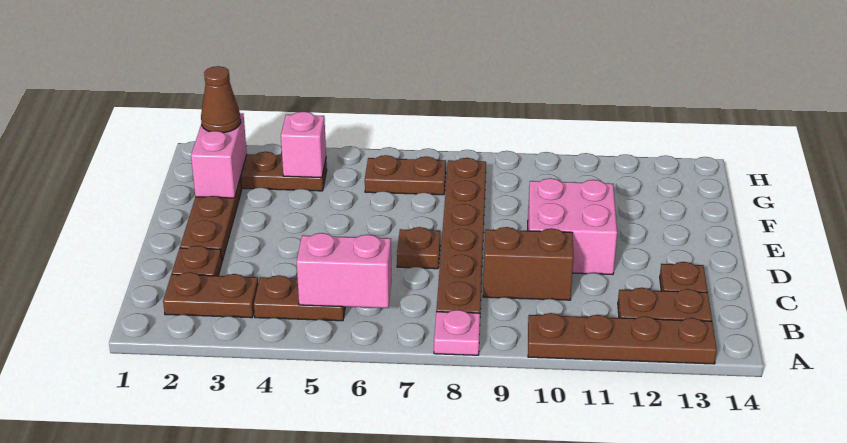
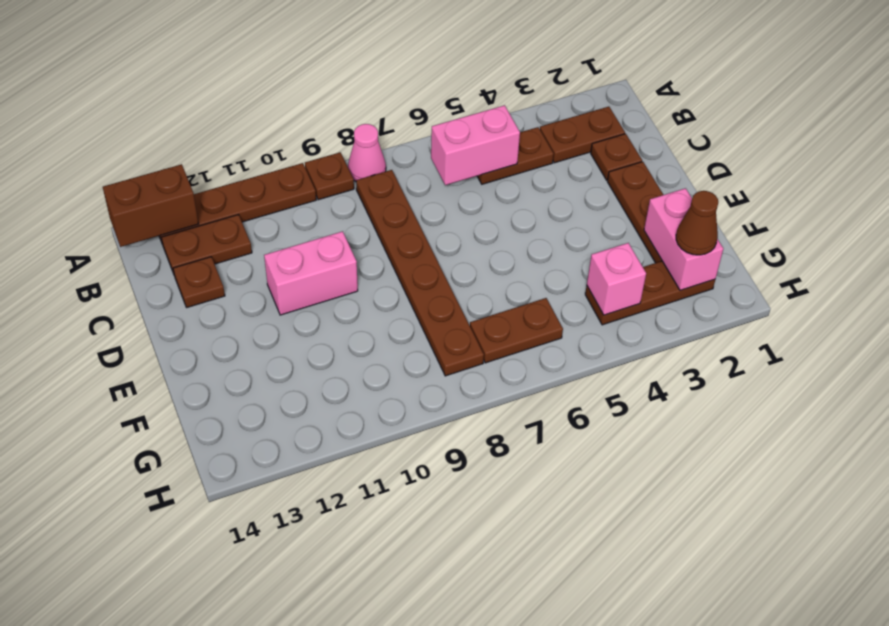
pink plate A8 level 1 -> pink cone A8 level 1
brown brick C9:C10 level 1 -> brown brick A13:A14 level 2
brown plate D7 level 1 -> brown plate A9 level 1
pink brick D10:E11 level 1 -> pink brick D10:D11 level 1

